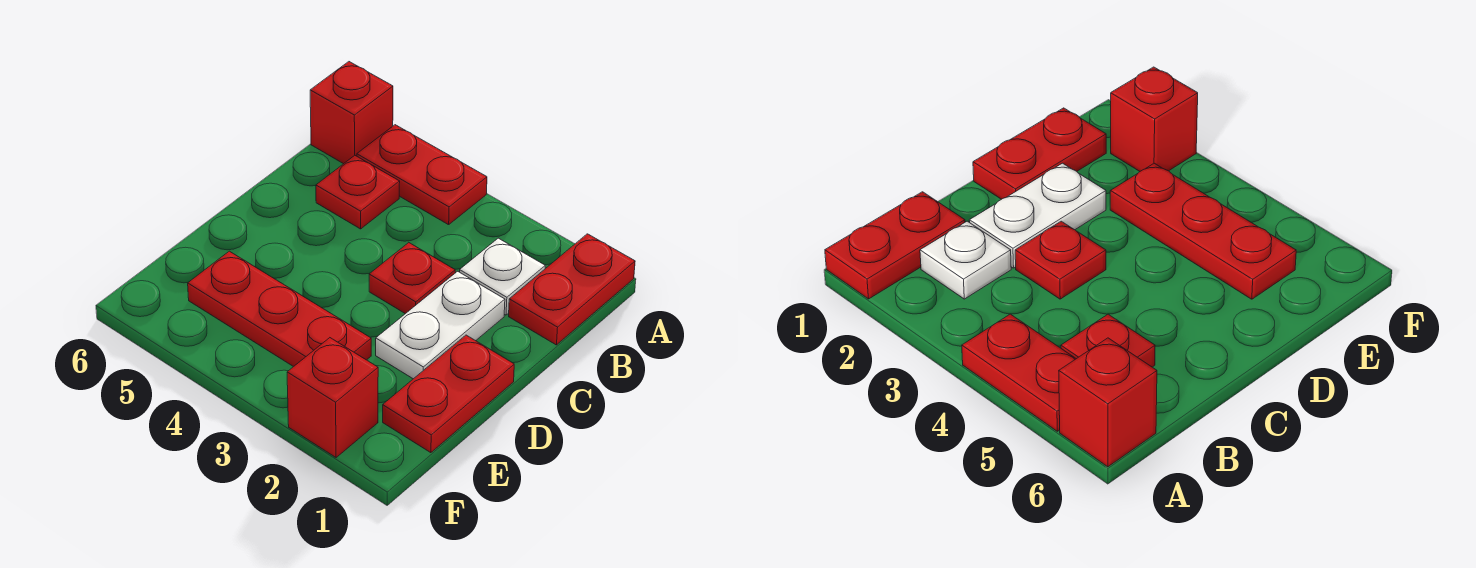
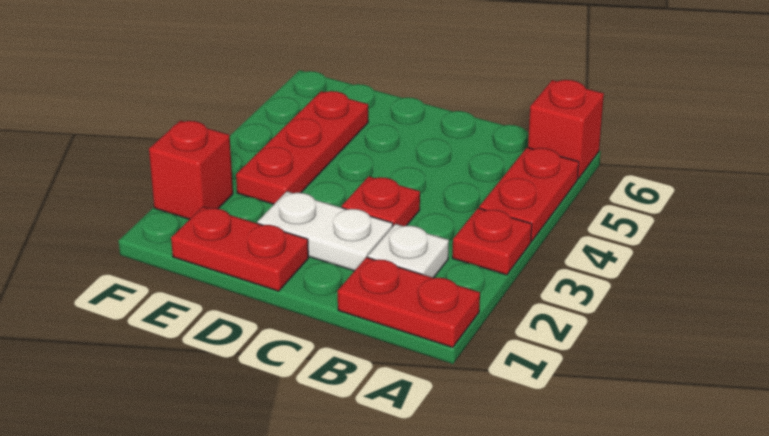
red plate B5 level 1 -> red plate A3 level 1

